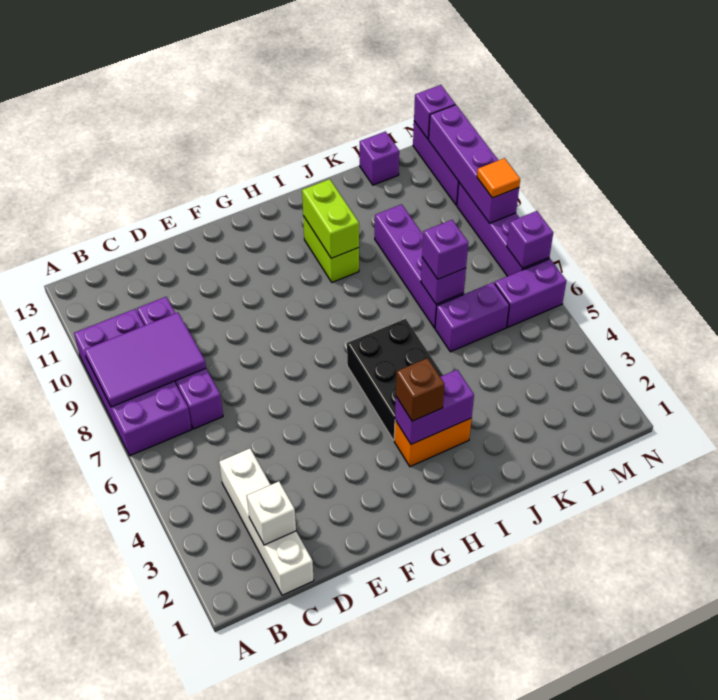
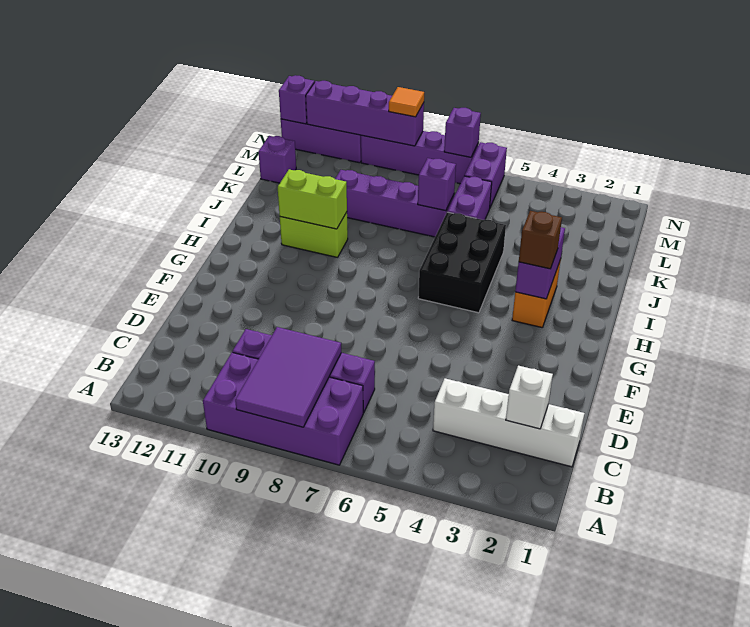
black brick H4:I6 level 1 -> black brick H5:J6 level 1
purple brick K7 level 3 -> none

